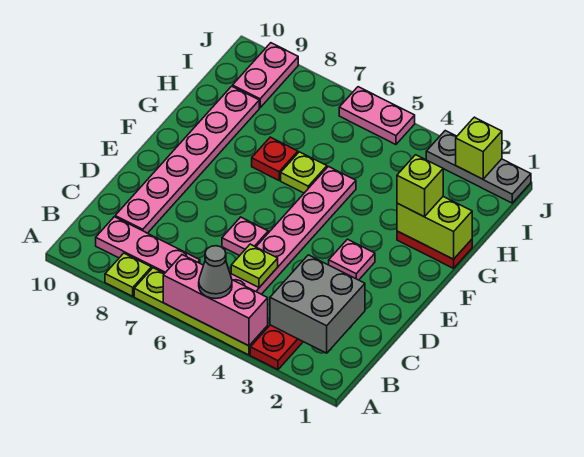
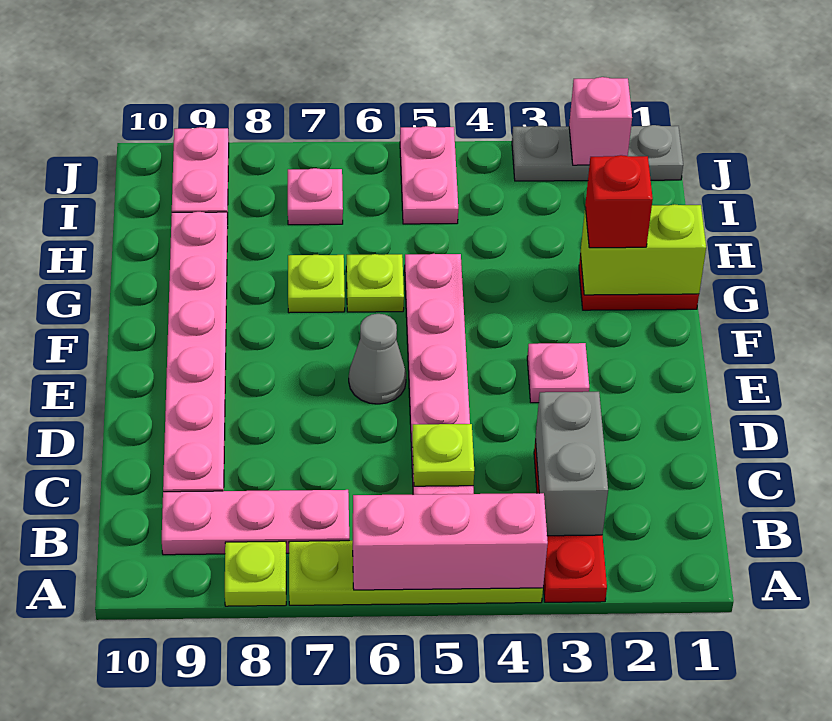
grey cone A5 level 3 -> grey cone E6 level 1
grey brick B2:C3 level 2 -> grey brick B3:C3 level 2
pink plate D6 level 1 -> pink plate I7 level 1
lime brick G2 level 3 -> red brick G2 level 3
red plate G7 level 1 -> lime plate G7 level 1
lime brick J2 level 2 -> pink brick J2 level 2
pink plate J5:J6 level 1 -> pink plate I5:J5 level 1

